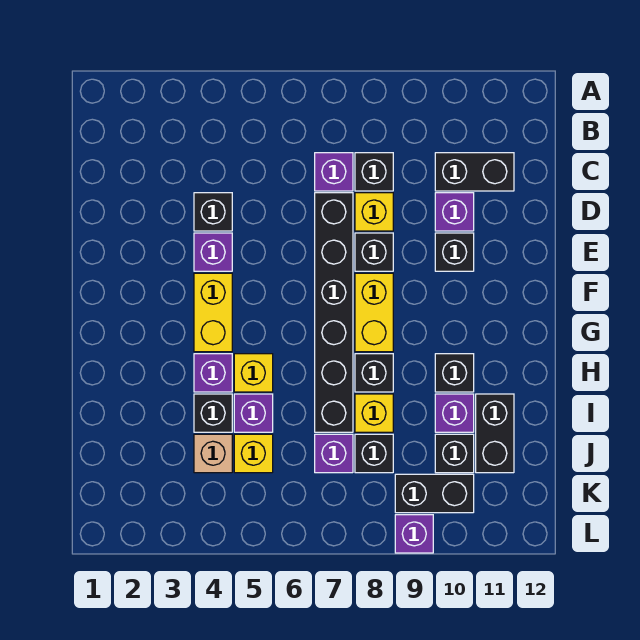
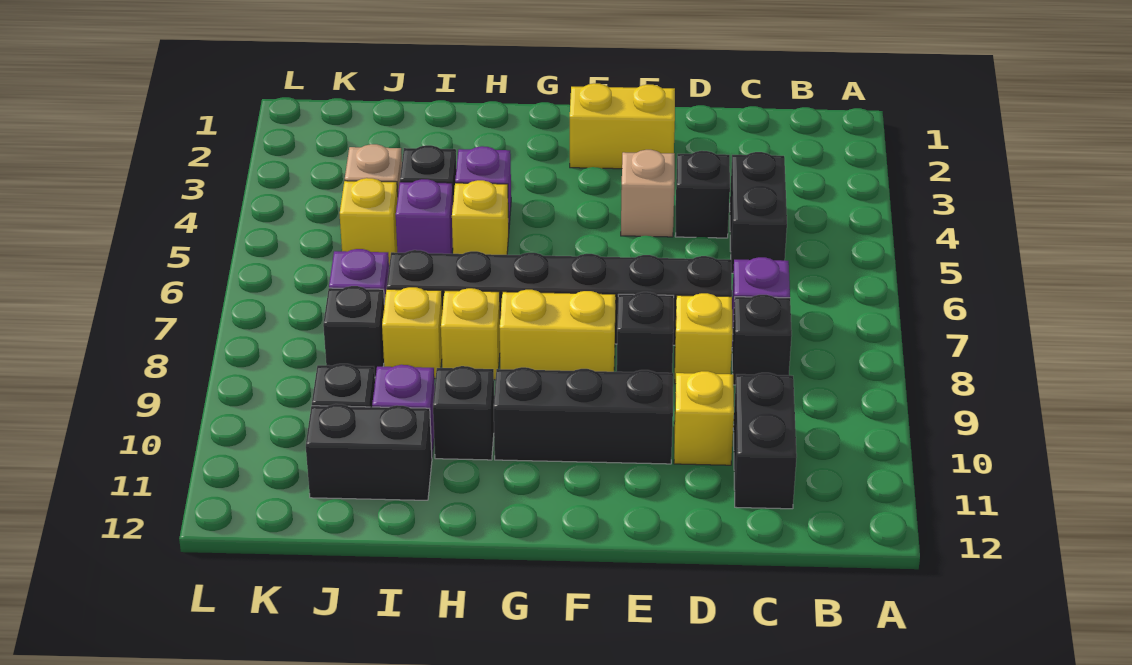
purple brick D10 level 1 -> yellow brick D10 level 1
purple brick E4 level 1 -> tan brick E4 level 1
black brick E10 level 1 -> black brick E10:G10 level 1
yellow brick F4:G4 level 1 -> yellow brick E2:F2 level 1
black brick H8 level 1 -> yellow brick H8 level 1
black brick K9:K10 level 1 -> black brick C4:C5 level 1
purple brick L9 level 1 -> none

